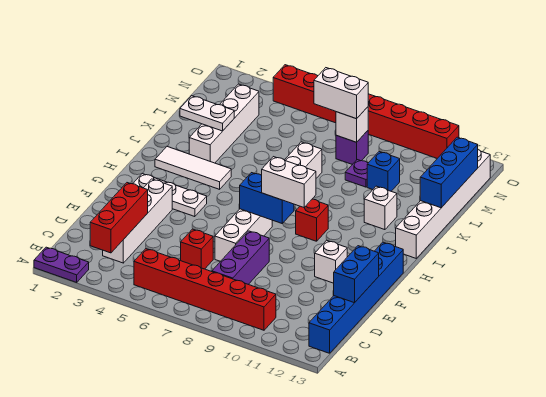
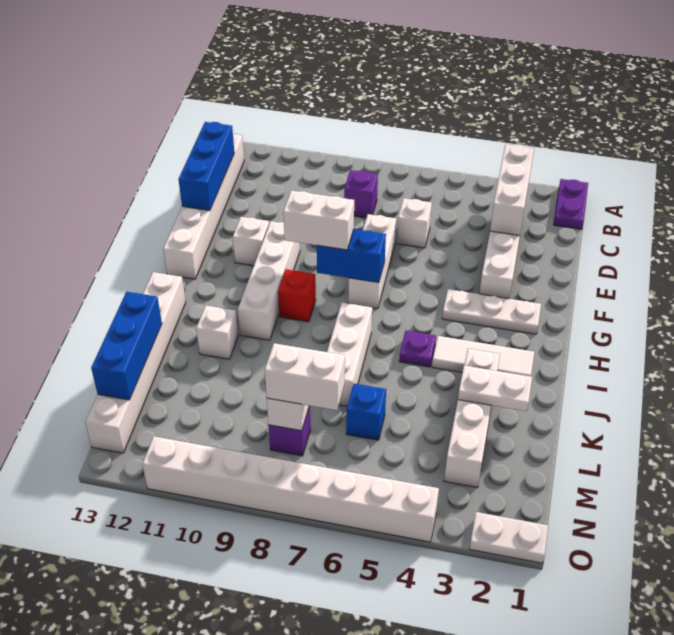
purple plate A1:A2 level 1 -> purple plate A1:B1 level 1
red brick B3:D3 level 2 -> white brick B3:D3 level 2
red brick B5:B10 level 1 -> none
blue brick B13:G13 level 1 -> white brick B13:G13 level 1
purple brick C8:E8 level 1 -> purple brick C8 level 1
red brick D6 level 1 -> white brick D6 level 1
blue brick D13:E13 level 2 -> blue brick C13:E13 level 2
none -> white brick F10:I10 level 1
purple plate L9 level 1 -> purple plate I5 level 1
blue brick L10 level 1 -> blue brick L6 level 1
none -> white plate O1:O2 level 1
red brick O4:O11 level 1 -> white brick O4:O11 level 1

